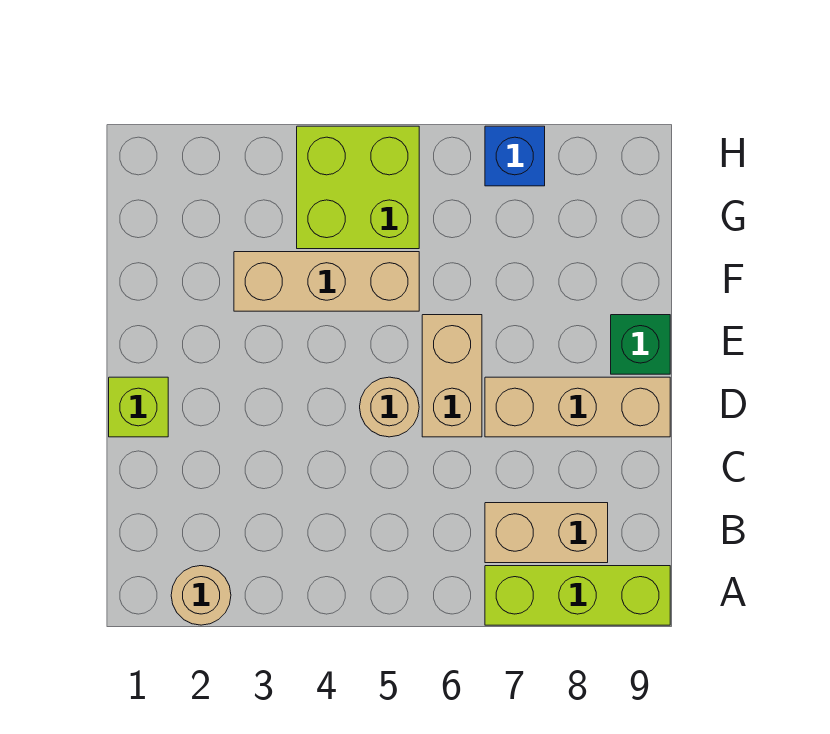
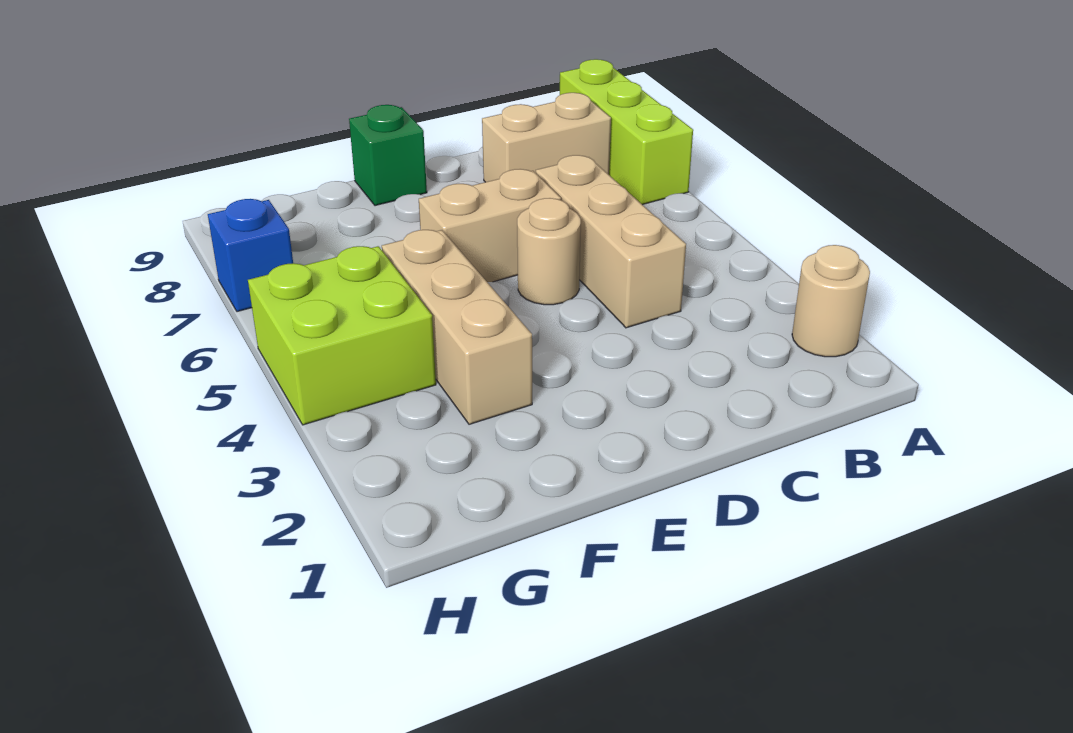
tan brick B7:B8 level 1 -> tan brick B8:C8 level 1
lime brick D1 level 1 -> none
tan brick D7:D9 level 1 -> tan brick C4:C6 level 1

